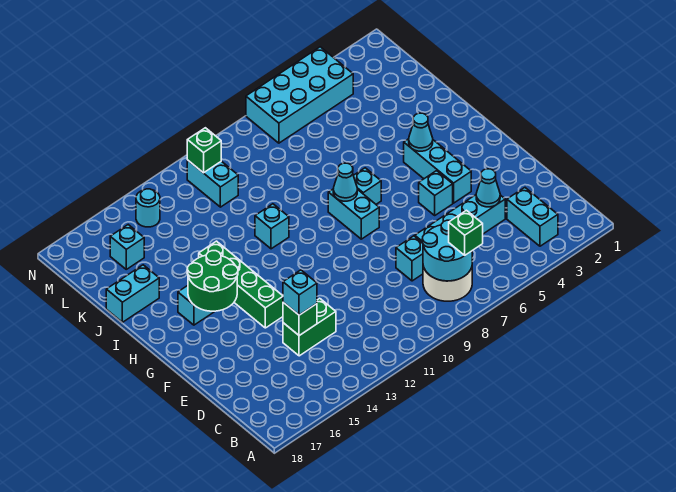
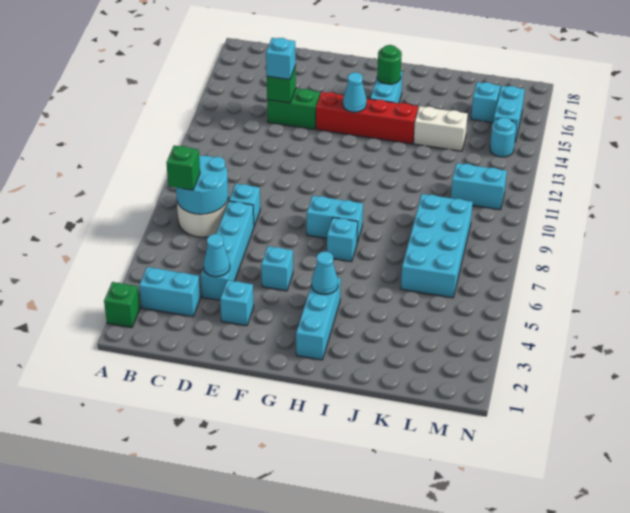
green brick D13:D14 level 1 -> green brick D14:E14 level 1
cyan brick F4:H4 level 1 -> cyan brick H2:H4 level 1
green brick F14:I14 level 1 -> red brick F14:I14 level 1
green round brick G15:H16 level 2 -> green round brick H16 level 2
cyan cone H8 level 2 -> cyan cone G14 level 2
cyan brick I11 level 1 -> cyan brick E3 level 1
none -> white brick J14:K14 level 1
cyan brick J17:J18 level 1 -> cyan brick M15:M16 level 1
cyan brick M4:N7 level 1 -> cyan brick K6:L9 level 1
green brick M11 level 2 -> green brick A2 level 1

